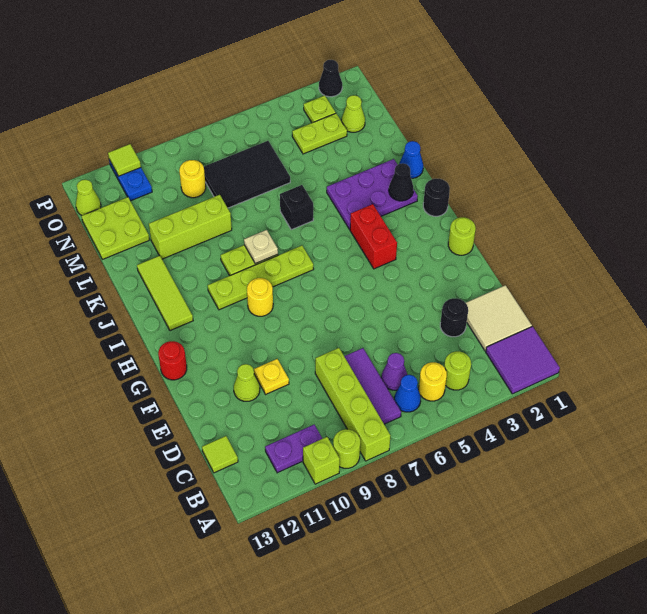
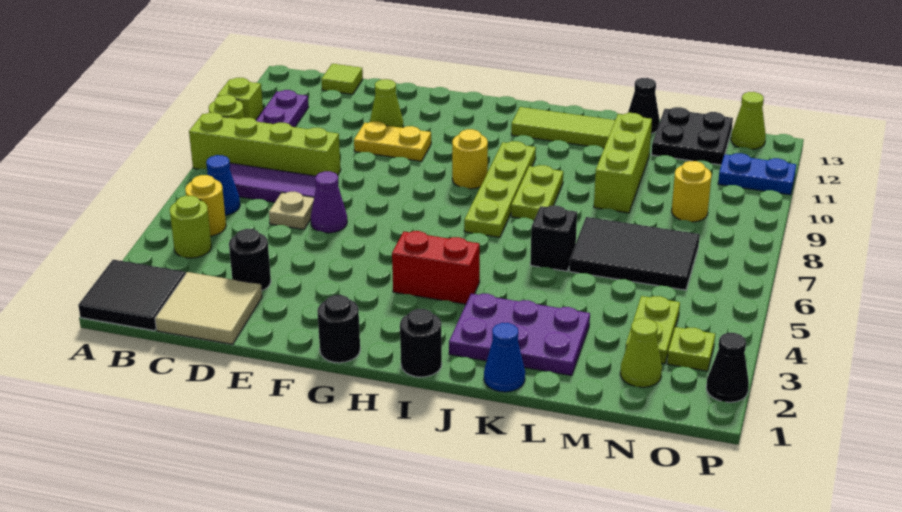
purple tile A1:B2 level 1 -> black tile A1:B2 level 1
purple cone C6 level 1 -> purple cone E6 level 1
yellow plate E10 level 1 -> yellow plate E10:F10 level 1
lime round brick G1 level 1 -> black round brick G1 level 1
red round brick G13 level 1 -> none
purple plate J2:K4 level 1 -> purple plate J2:L3 level 1
black cone J2 level 2 -> black cone L13 level 1
tan plate J8 level 2 -> tan plate D6 level 1
black tile M6:N8 level 1 -> black tile L6:N7 level 1
lime plate M12:N13 level 1 -> black plate M12:N13 level 1
lime tile P11 level 2 -> none

